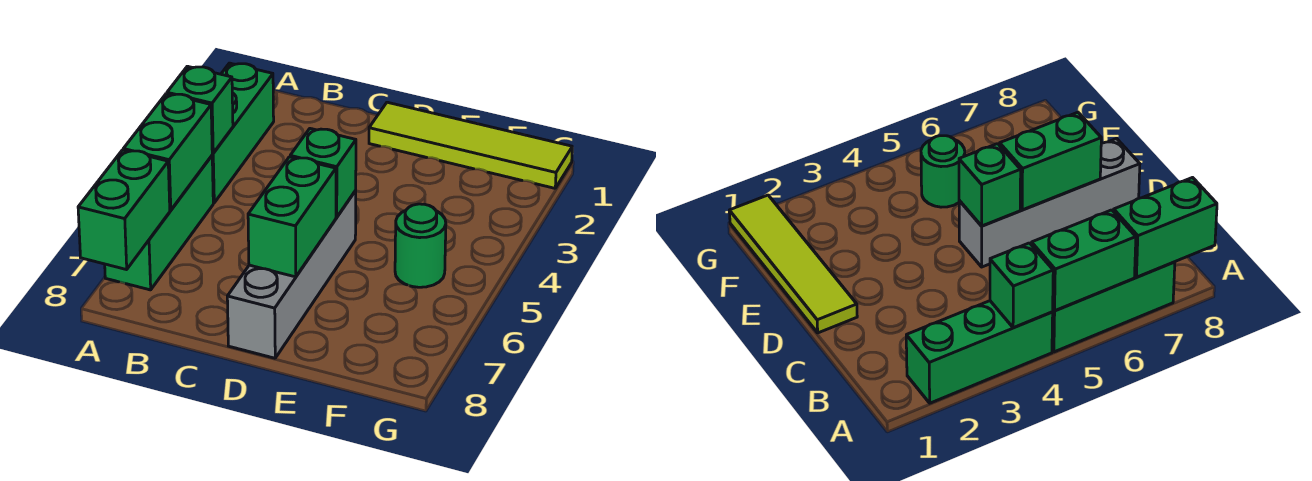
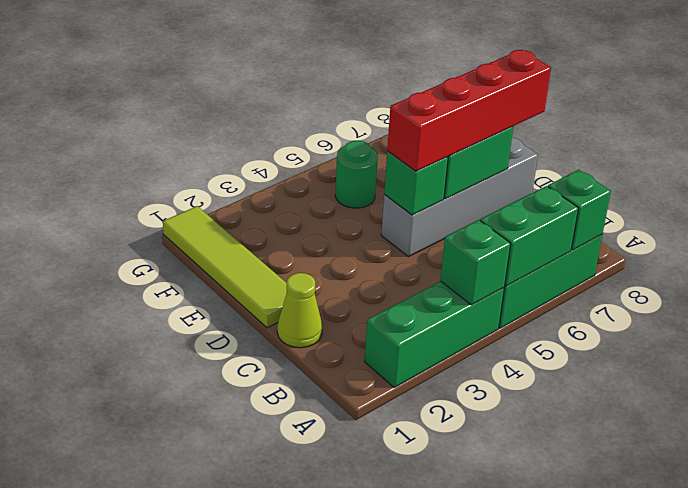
green brick A7:A8 level 2 -> green brick A7 level 2
none -> lime cone C1 level 1
none -> red brick D5:D8 level 3

